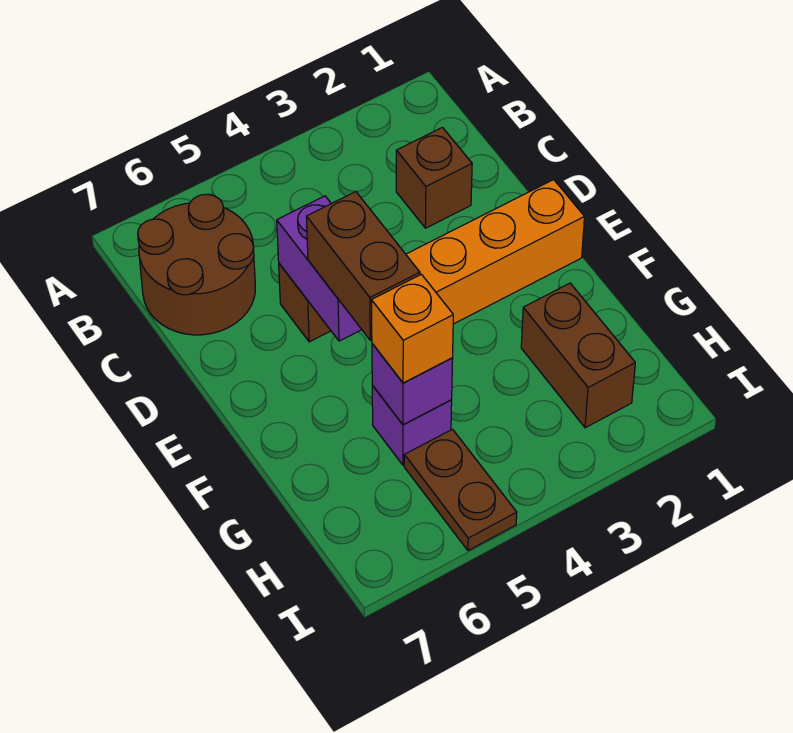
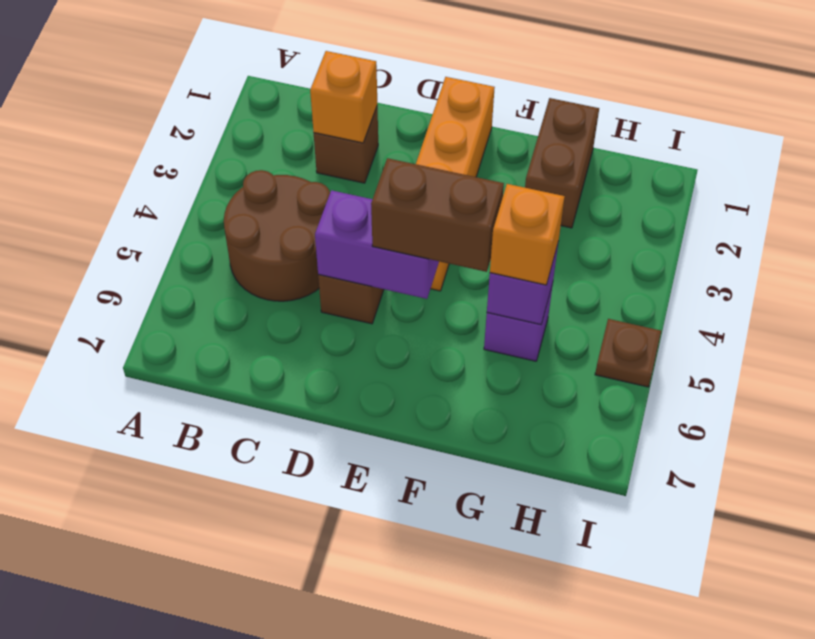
brown round brick B6:C7 level 1 -> brown round brick B4:C5 level 1
none -> orange brick C2 level 2
brown brick G2:H2 level 1 -> brown brick G1:G2 level 1
brown plate H5:I5 level 1 -> brown plate I5 level 1

